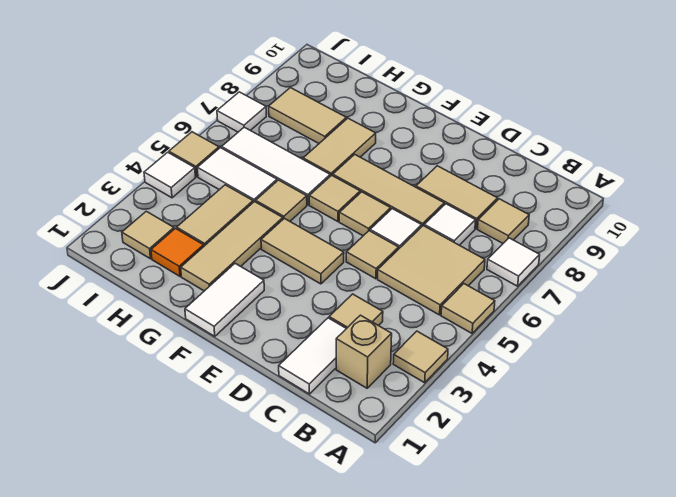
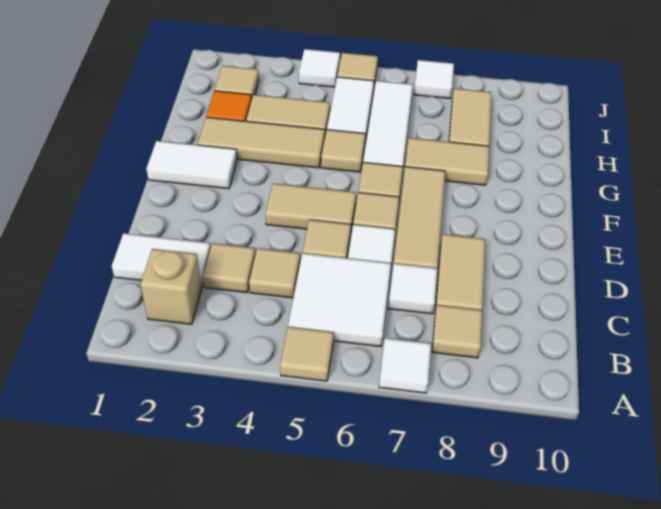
tan tile A3 level 1 -> tan tile C4 level 1
tan tile B5:C6 level 1 -> white tile B5:C6 level 1
tan tile E4:F4 level 1 -> tan tile E4:E5 level 1

